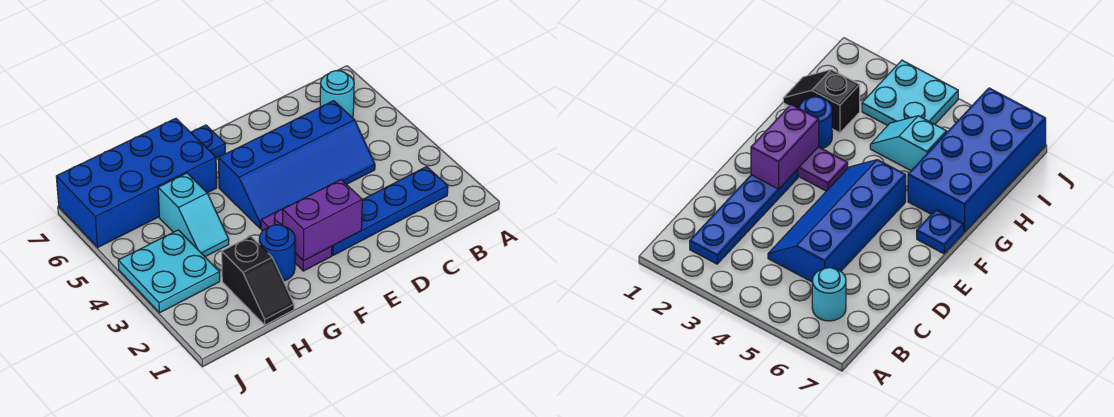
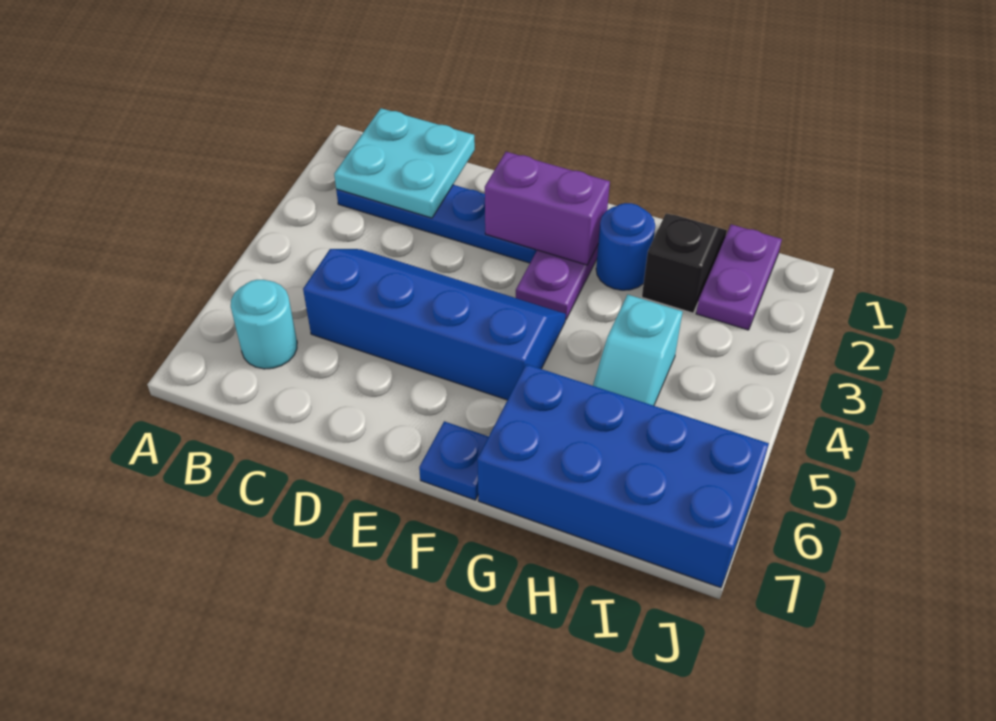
cyan slope H4:H5 level 1 top 5 -> cyan slope H4:H5 level 1 top 4
none -> purple plate I1:I2 level 1
cyan plate I3:J4 level 1 -> cyan plate B1:C2 level 2

